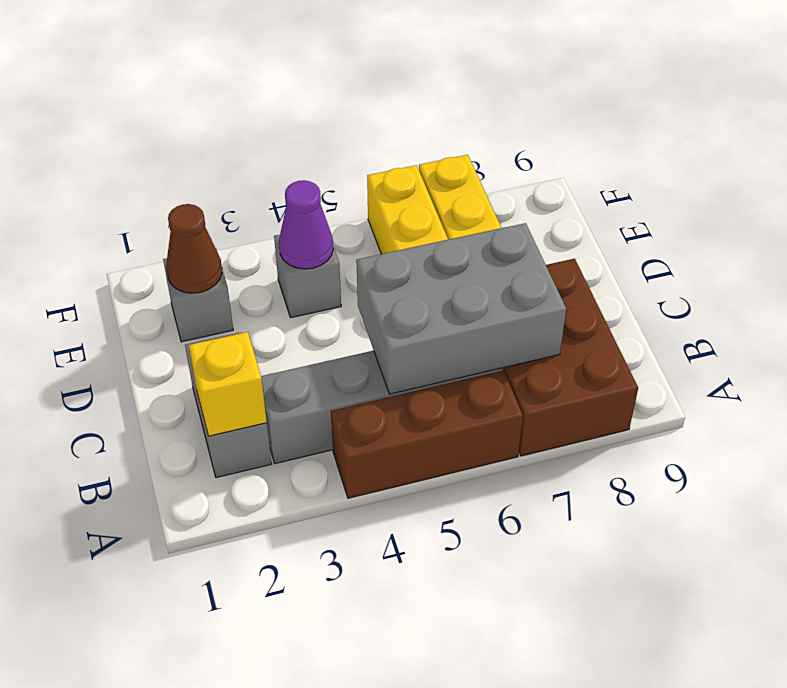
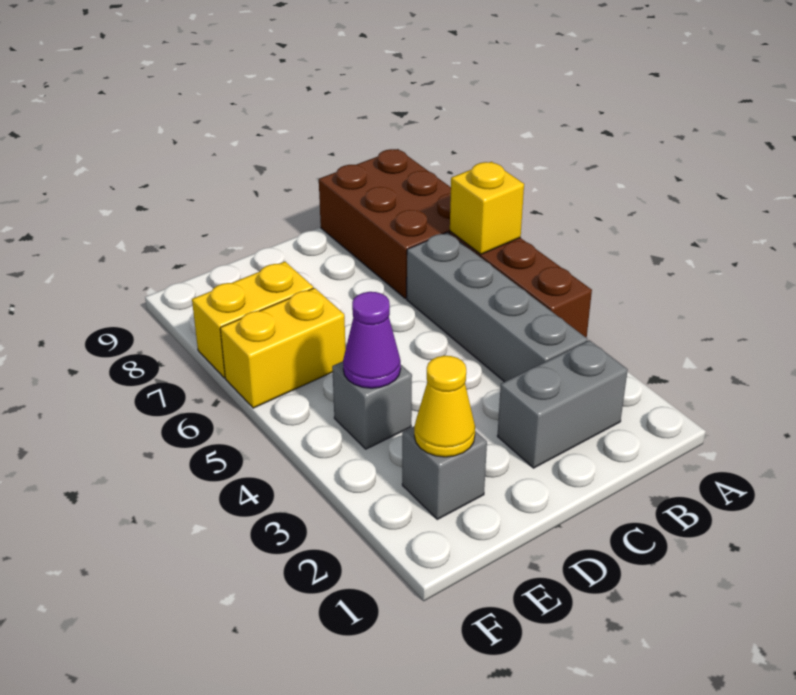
brown brick A7:C8 level 1 -> brown brick A7:B9 level 1
yellow brick B2 level 2 -> yellow brick A6 level 2
grey brick B5:C7 level 2 -> none
brown cone E2 level 2 -> yellow cone E2 level 2

